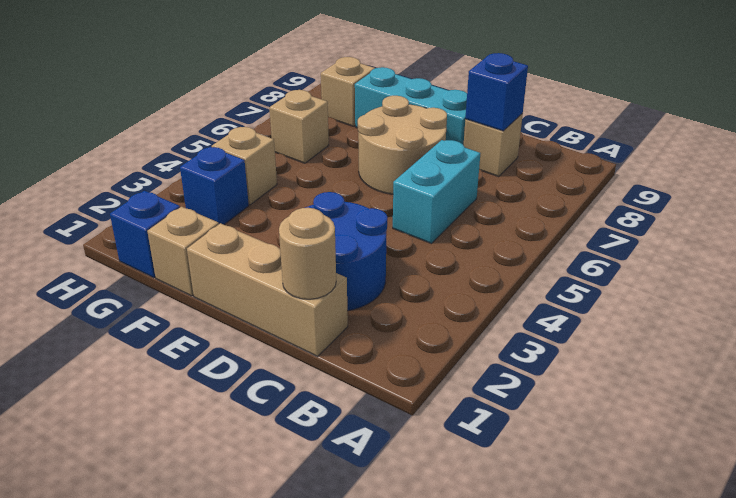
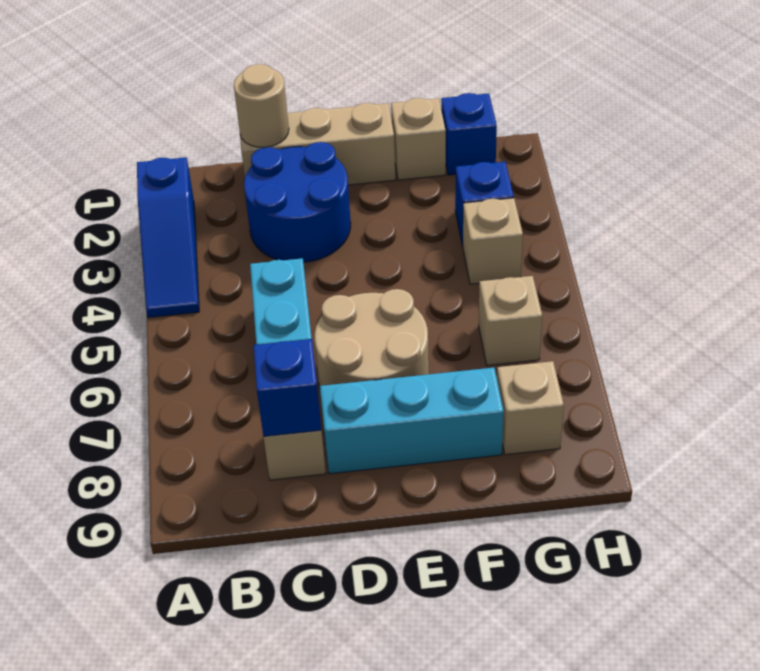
none -> blue slope A2:A4 level 1 top 2

